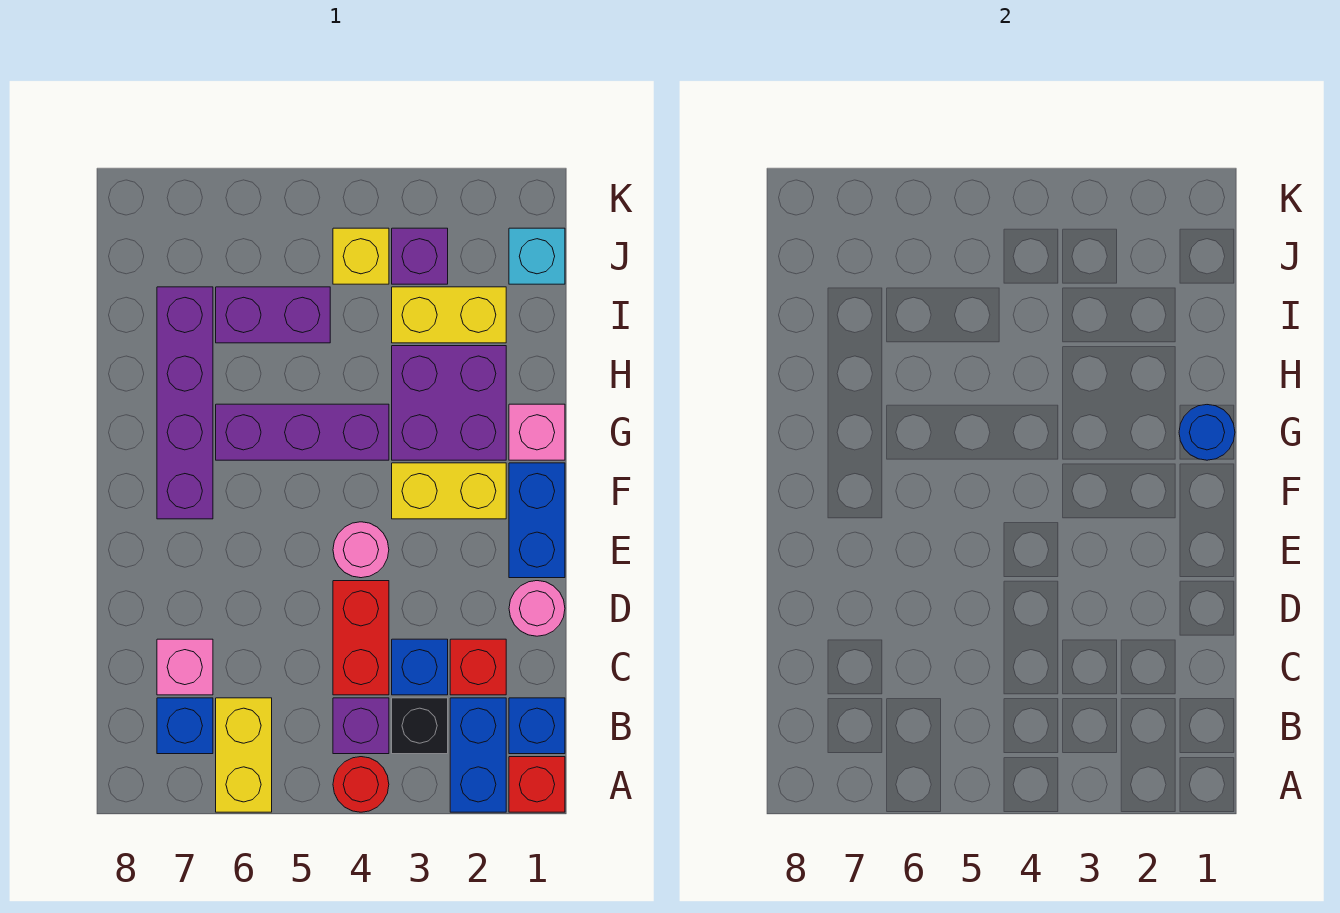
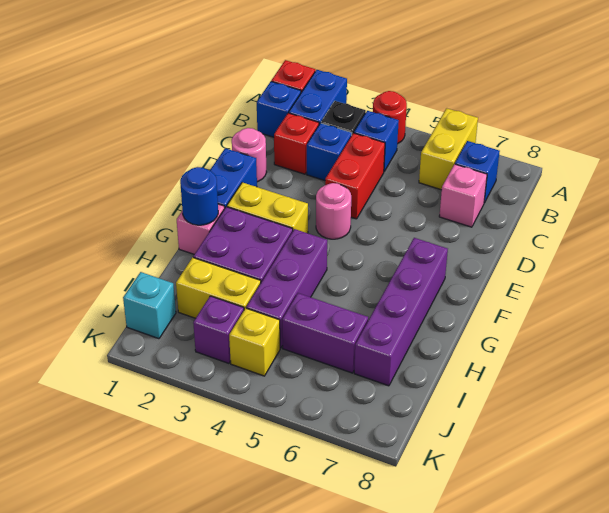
purple brick B4 level 1 -> blue brick B4 level 1
purple brick G4:G6 level 1 -> purple brick G4:I4 level 1

